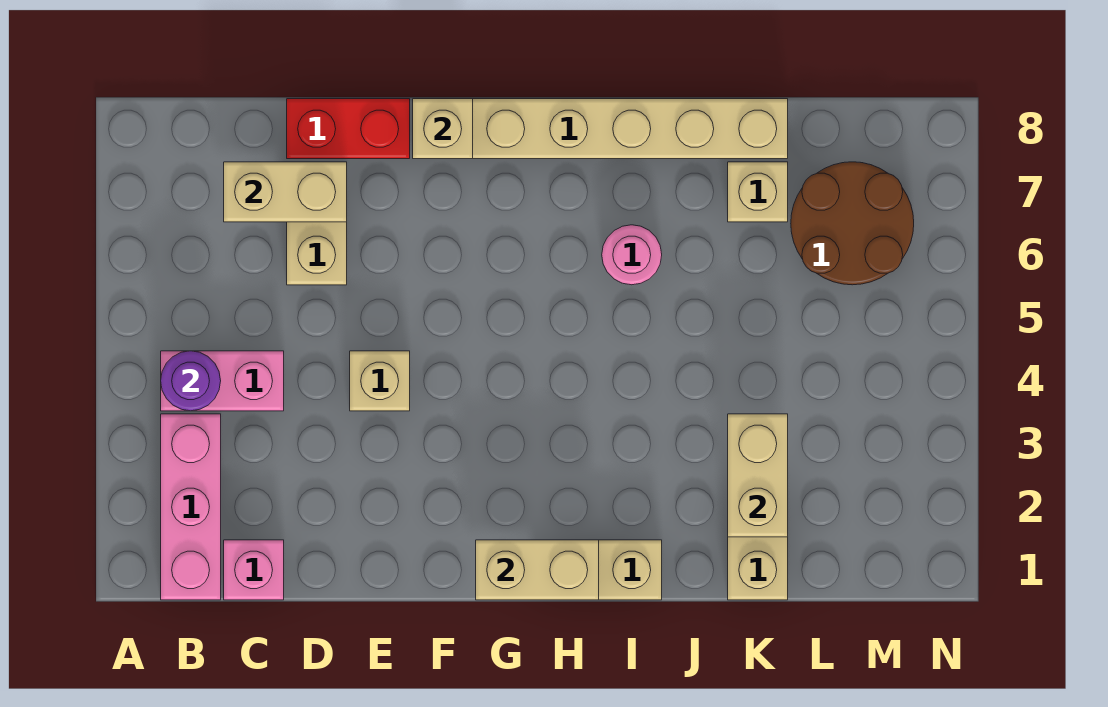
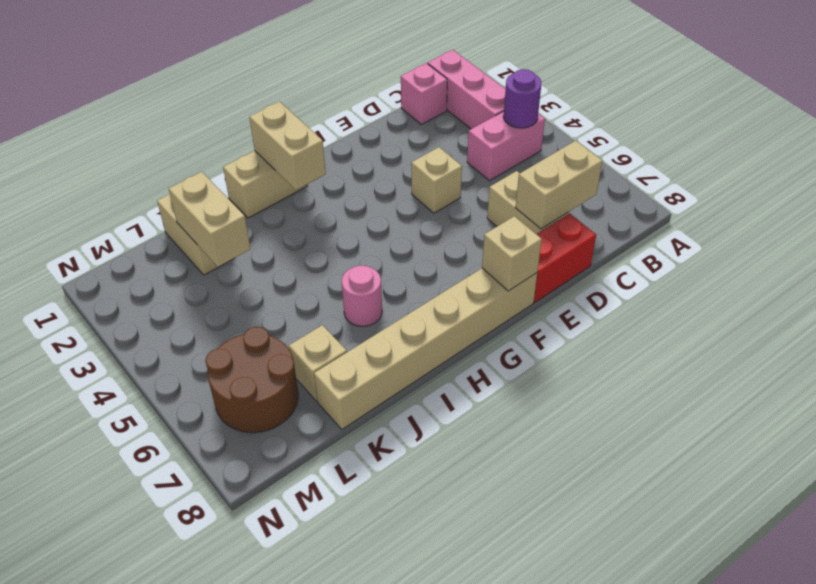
tan brick G1:H1 level 2 -> tan brick H1:H2 level 2

